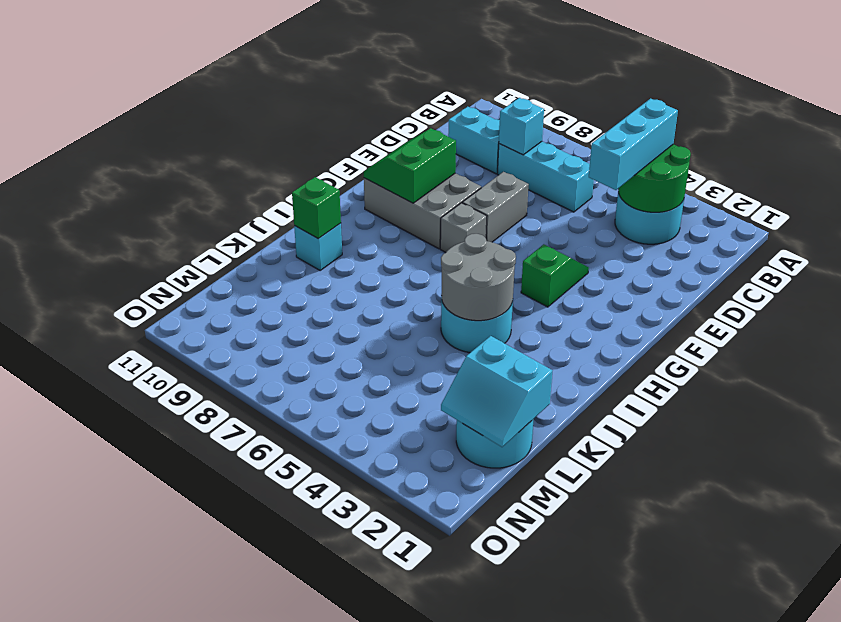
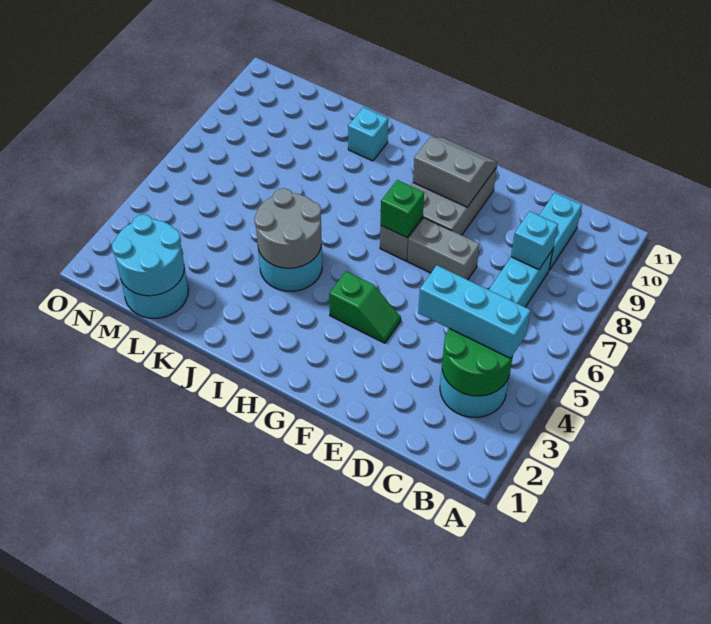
green slope F9:G10 level 2 top 9 -> grey slope F9:G10 level 2 top 9
green brick J10 level 2 -> green brick G7 level 2
cyan slope L1:M2 level 2 top L -> cyan round brick L1:M2 level 2

